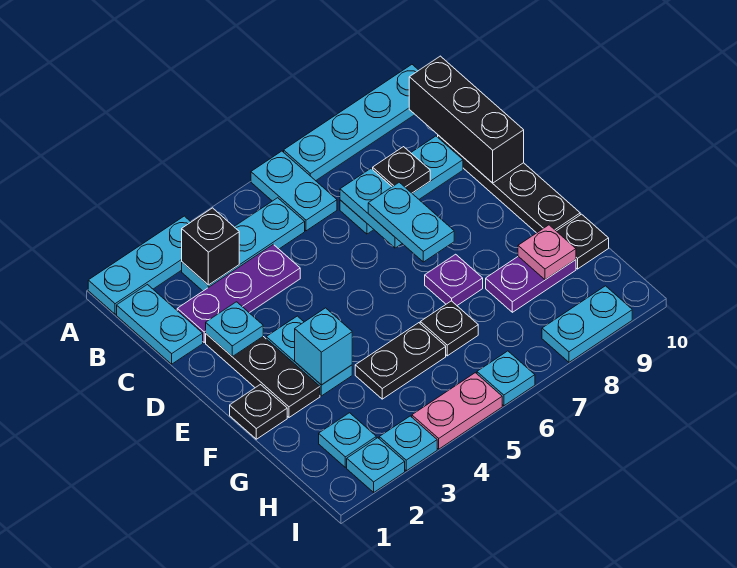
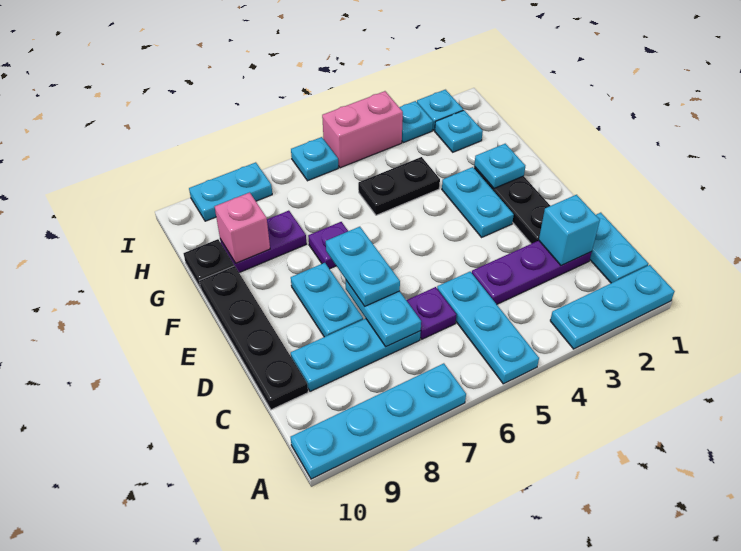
cyan plate A6:B6 level 1 -> cyan plate D8:E8 level 1
cyan plate B3:B5 level 1 -> cyan plate A5:C5 level 1
black brick B3 level 2 -> none
black brick B10:D10 level 2 -> none
none -> purple plate C6 level 1
black plate C8 level 2 -> none
cyan plate D2 level 2 -> cyan plate F2 level 2
black plate F1 level 1 -> none
cyan brick F3 level 2 -> cyan brick C2 level 2
black plate G6 level 1 -> none
pink plate G9 level 2 -> pink brick G9 level 2
pink plate I4:I5 level 1 -> pink brick I4:I5 level 1

